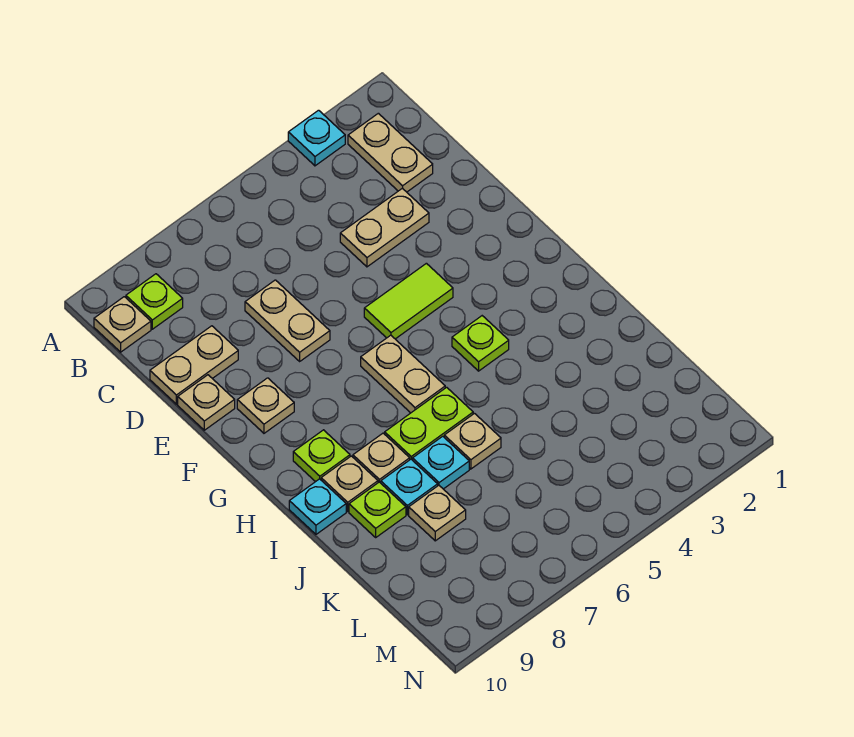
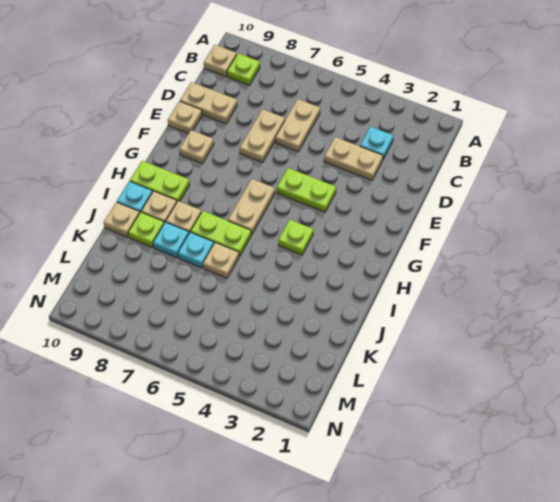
cyan plate A3 level 1 -> cyan plate C3 level 1
tan plate B2:C2 level 1 -> tan plate C6:D6 level 1
lime tile F4:F5 level 1 -> lime plate F4:F5 level 1
lime plate H9 level 1 -> lime plate H9:H10 level 1
tan plate K8 level 1 -> tan plate J10 level 1

